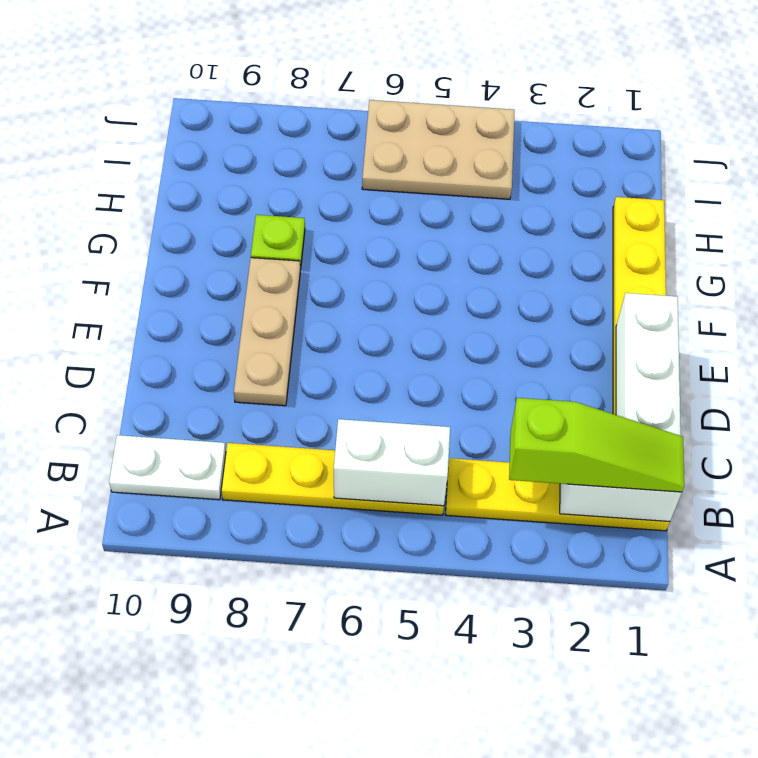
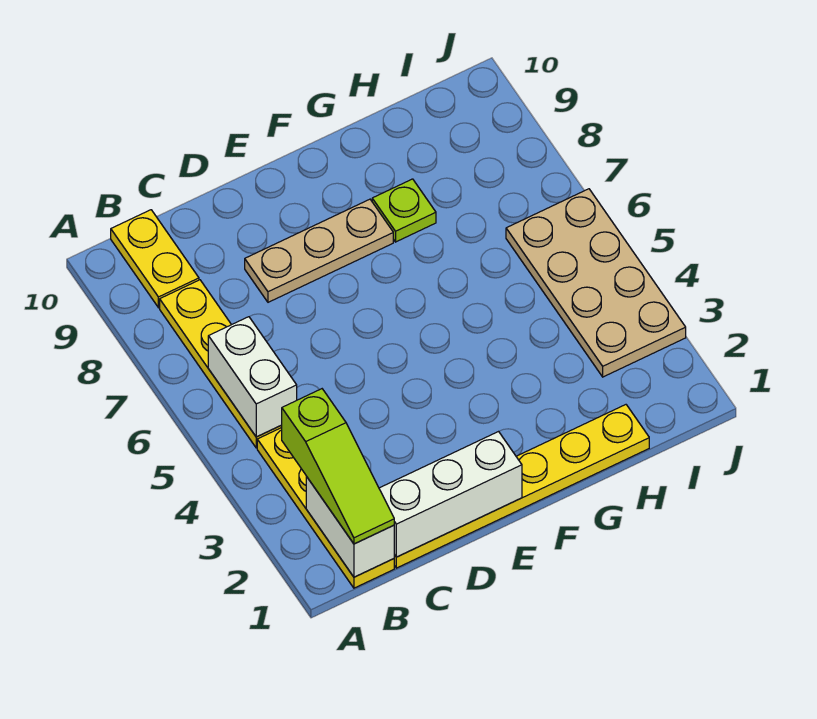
white plate B9:B10 level 1 -> yellow plate B9:B10 level 1
tan plate I4:J6 level 1 -> tan plate I3:J6 level 1

